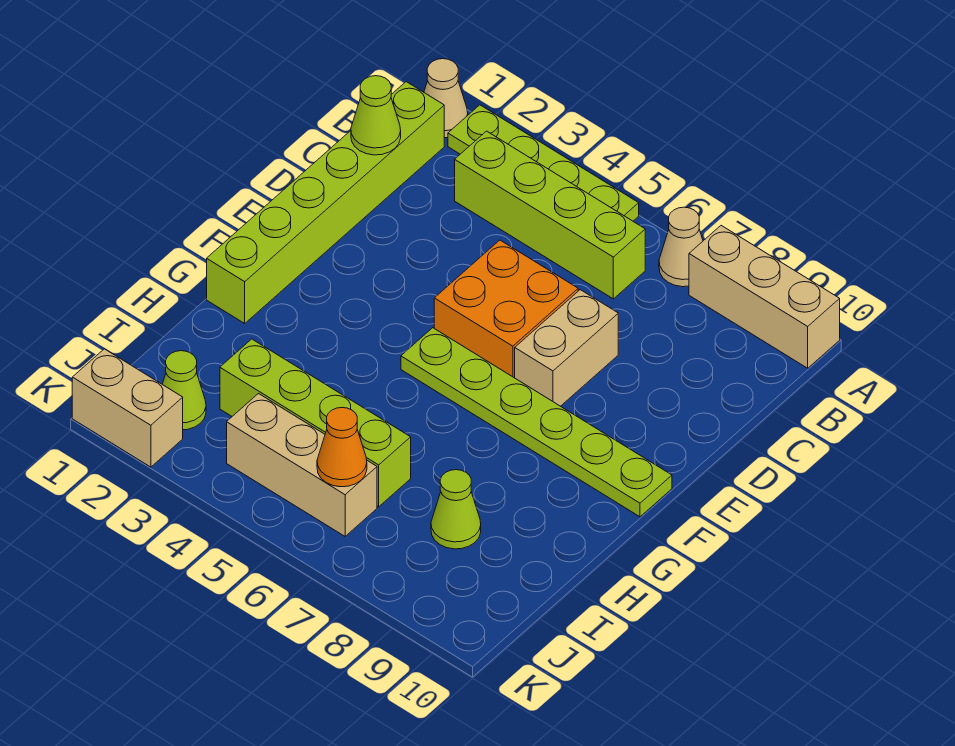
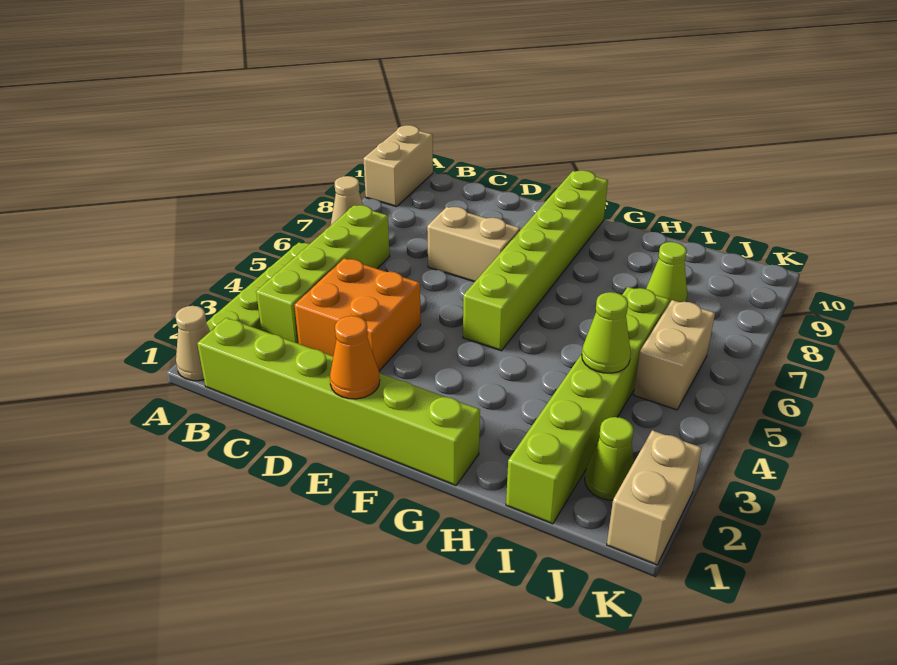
tan brick A8:A10 level 1 -> tan brick A9:A10 level 1
lime cone C1 level 2 -> lime cone I4 level 2
orange brick D5:E6 level 1 -> orange brick C3:D4 level 1
lime plate F5:F10 level 1 -> lime brick F5:F10 level 1
lime brick I3:I6 level 1 -> lime brick I1:I6 level 1
tan brick J4:J6 level 1 -> tan brick J5:J6 level 1
orange cone J6 level 2 -> orange cone E1 level 2

